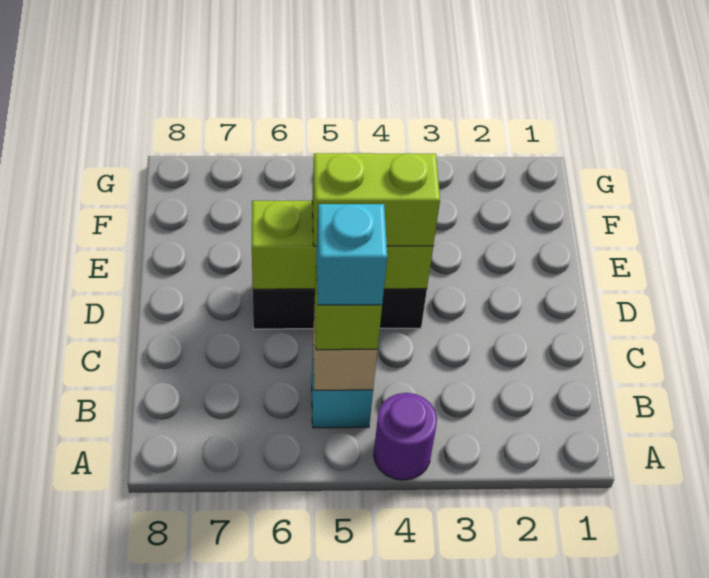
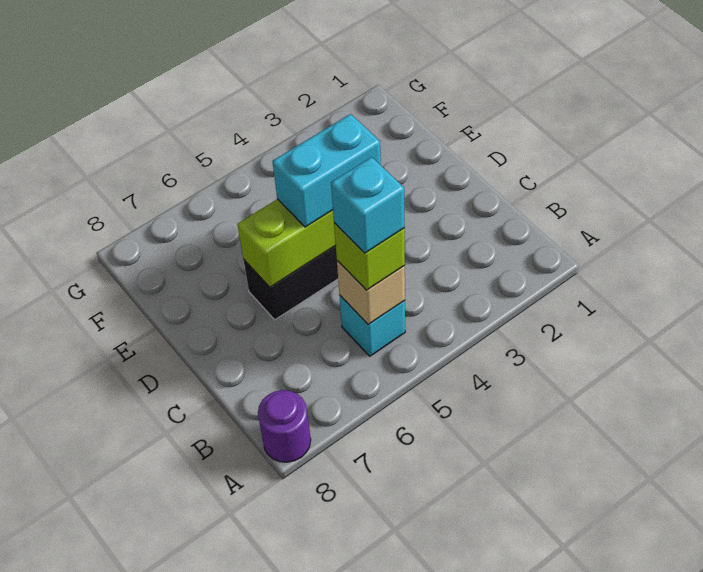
purple round brick A4 level 1 -> purple round brick A8 level 1
lime brick D4:D5 level 3 -> cyan brick D4:D5 level 3

